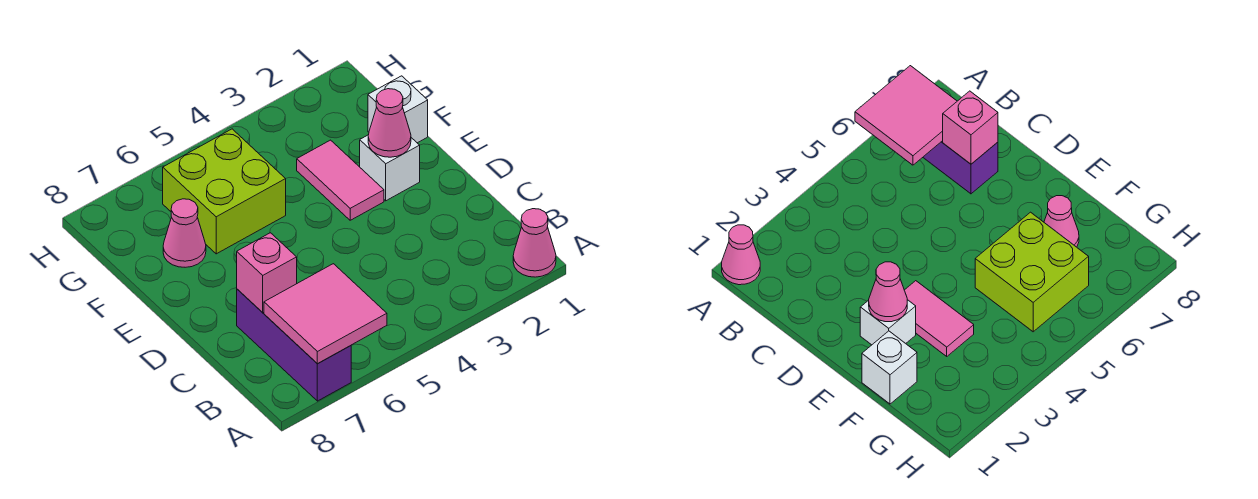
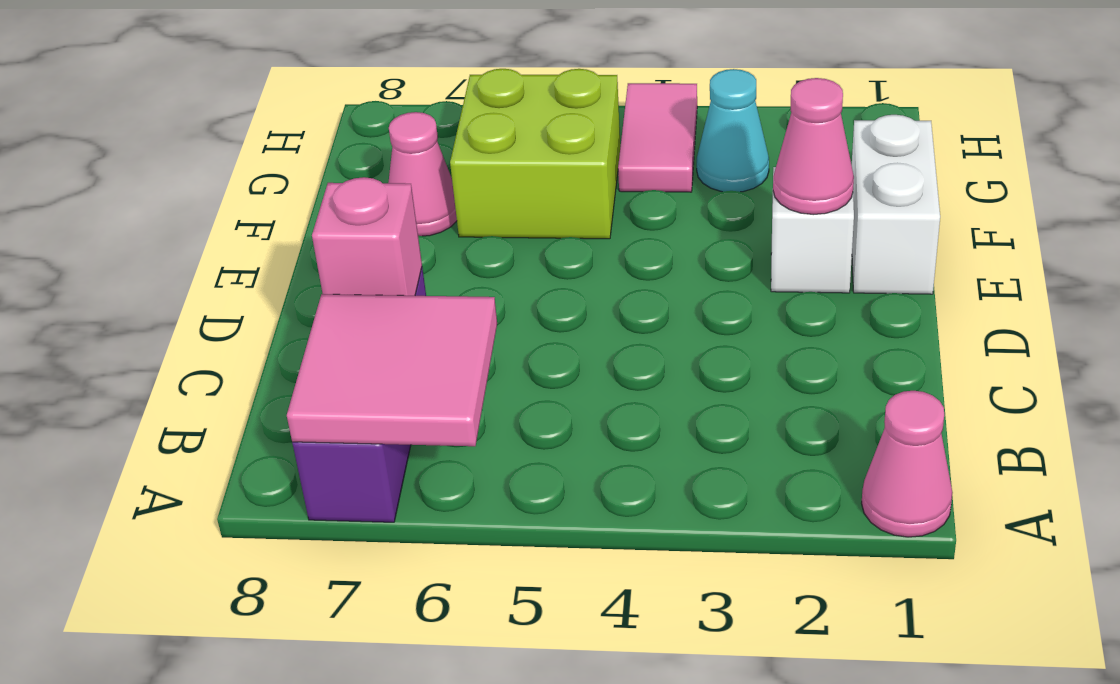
pink tile E3:F3 level 1 -> pink tile G4:H4 level 1
white brick F1 level 1 -> white brick E1:F1 level 1
none -> cyan cone G3 level 1

